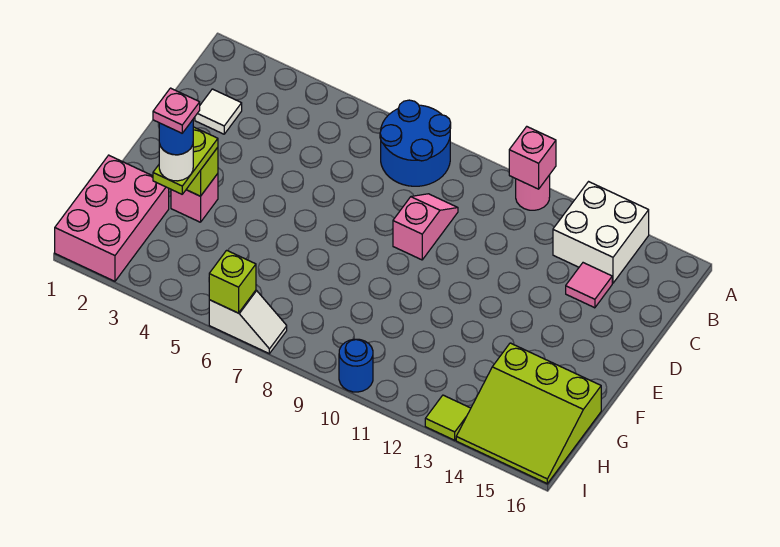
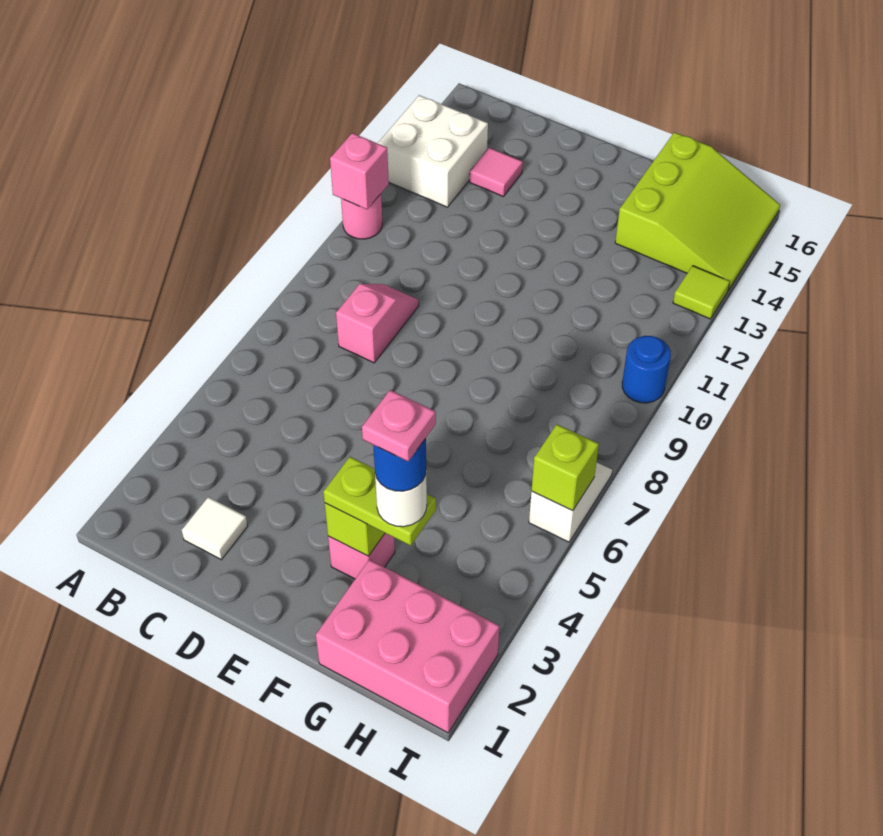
blue round brick A7:B8 level 1 -> none
pink slope C9:D9 level 1 top D -> pink slope C8:C9 level 1 top 8

